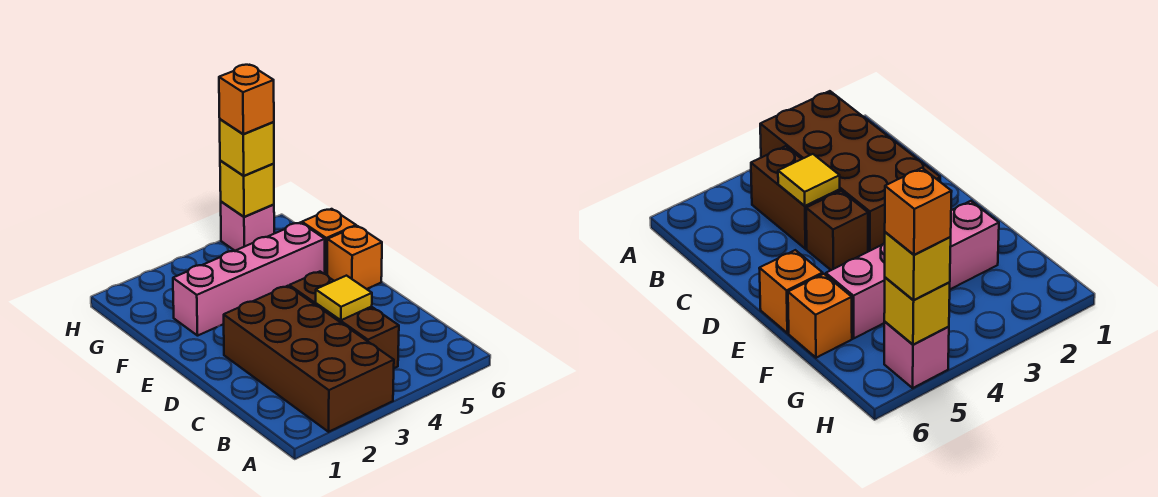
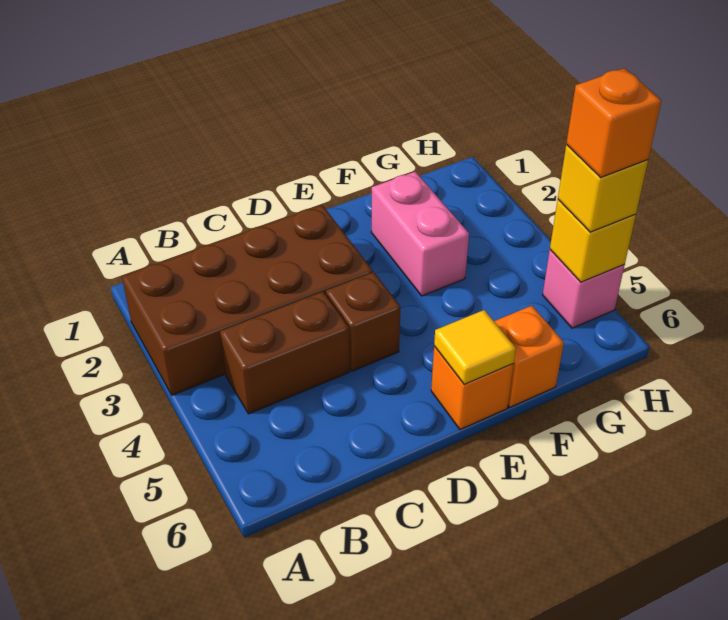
yellow tile C4 level 2 -> yellow tile E6 level 2
pink brick F2:F5 level 1 -> pink brick F2:F3 level 1

